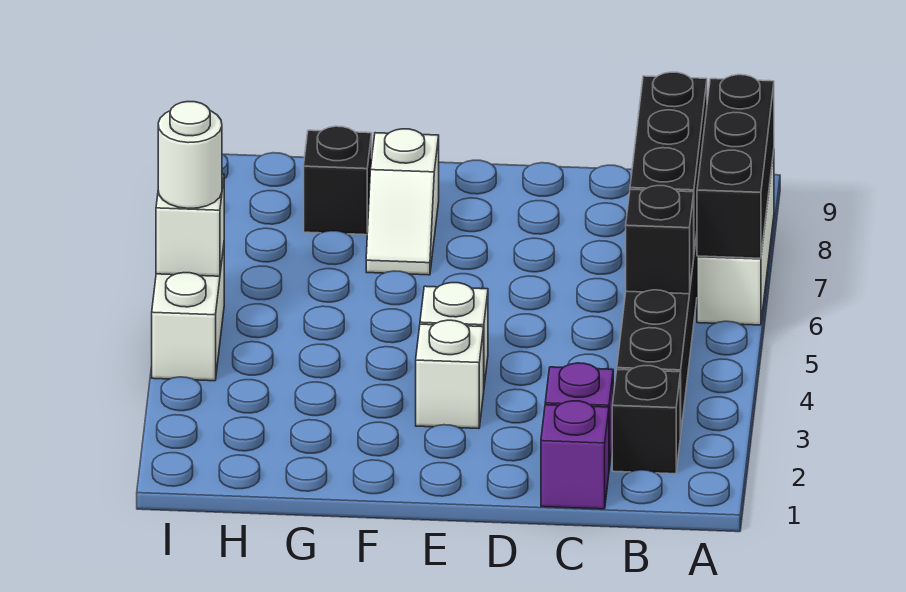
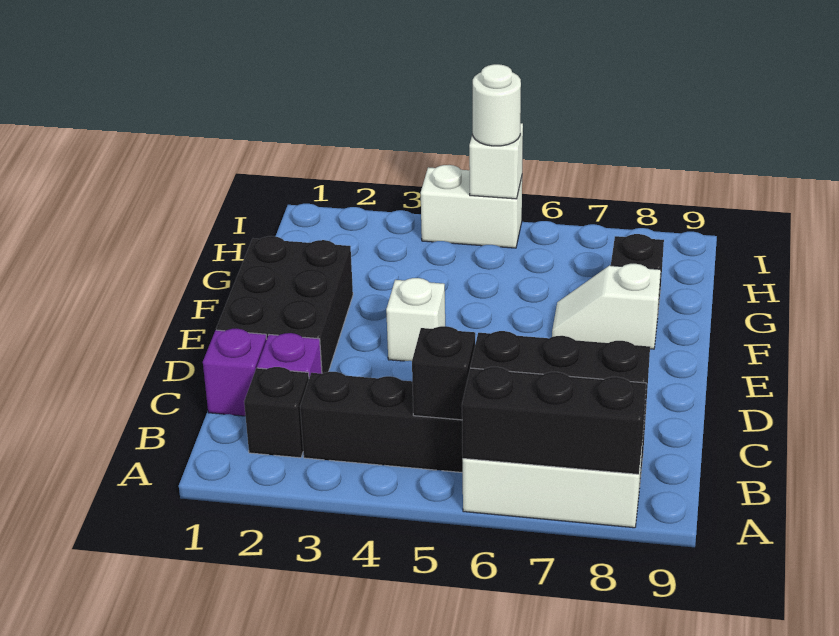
none -> black brick D1:F2 level 1
white brick E3 level 1 -> none

